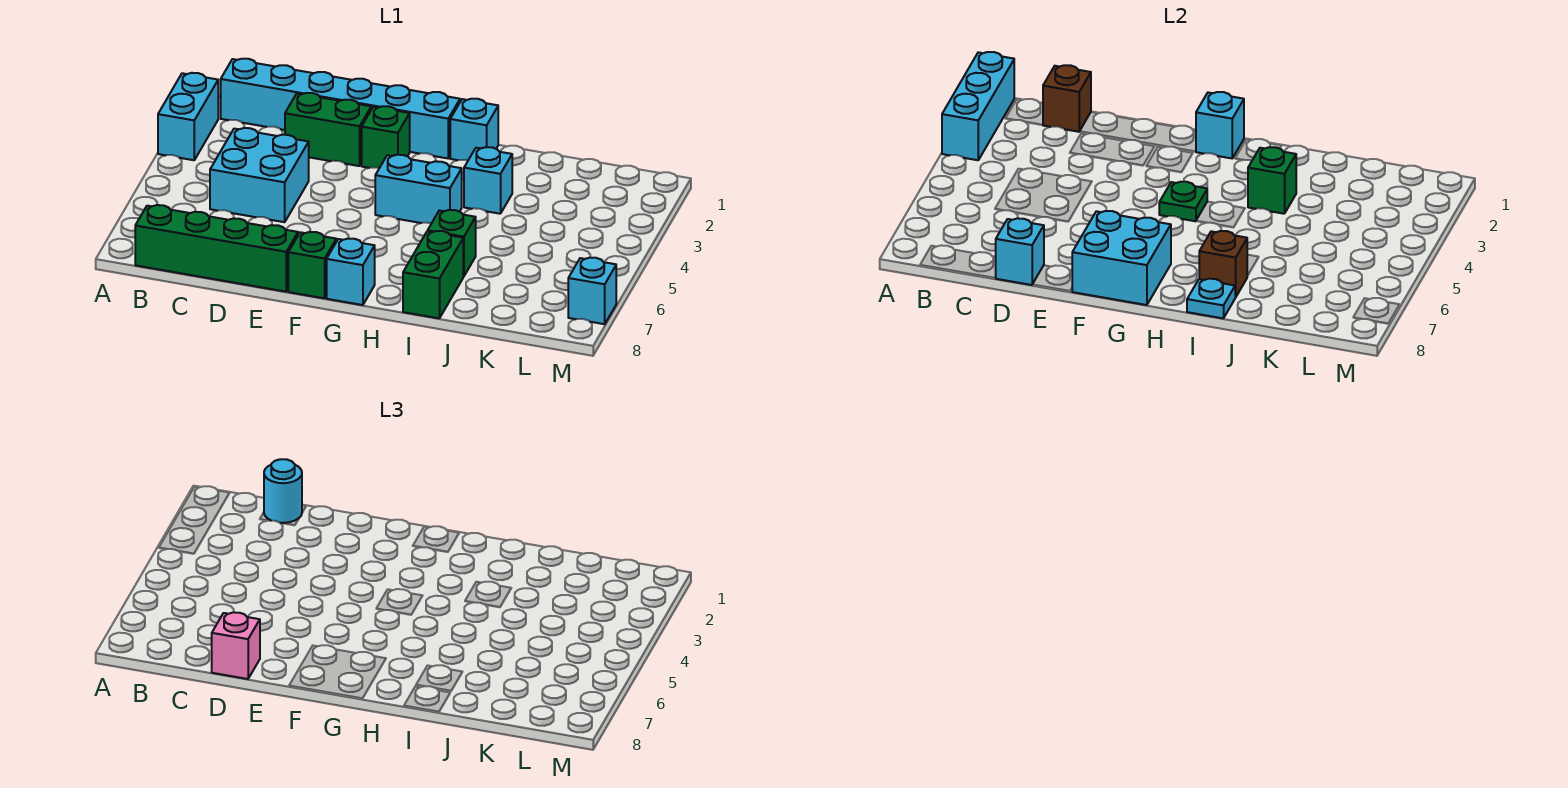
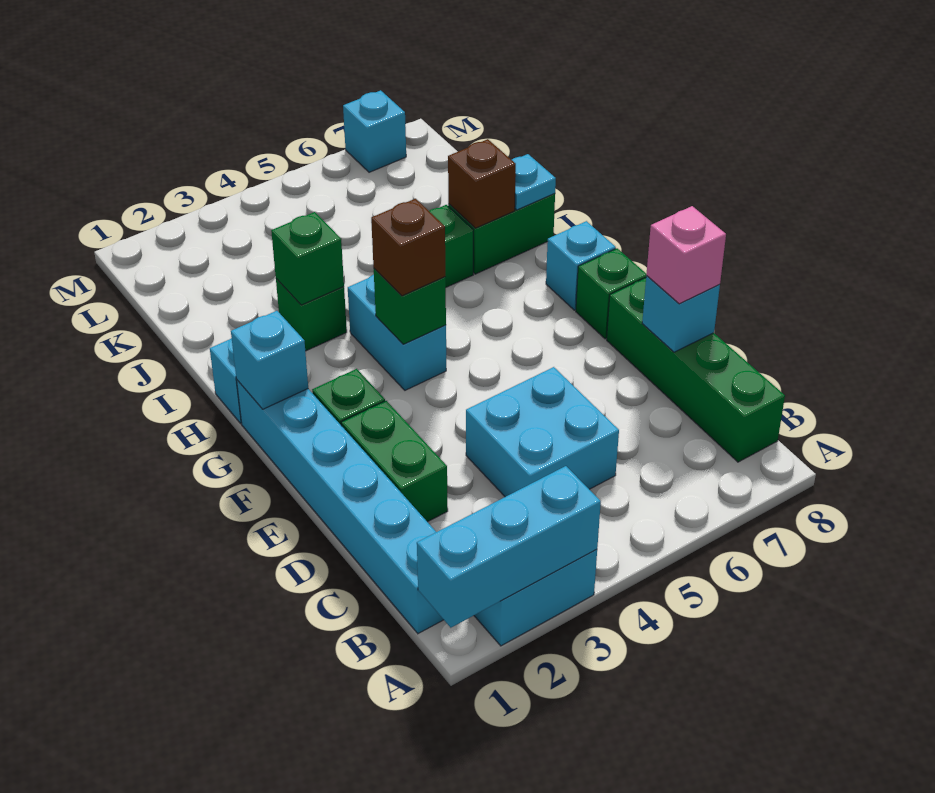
brown brick C1 level 2 -> brown brick G4 level 3
cyan round brick C1 level 3 -> none
cyan brick F7:G8 level 2 -> none
green plate G4 level 2 -> green brick G4 level 2
cyan brick I3 level 1 -> green brick I3 level 1

